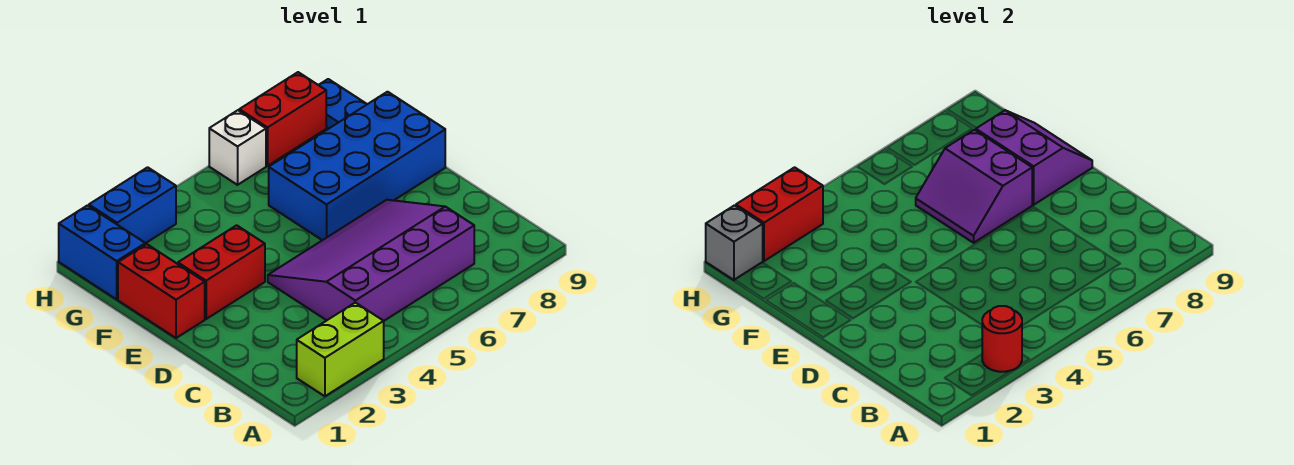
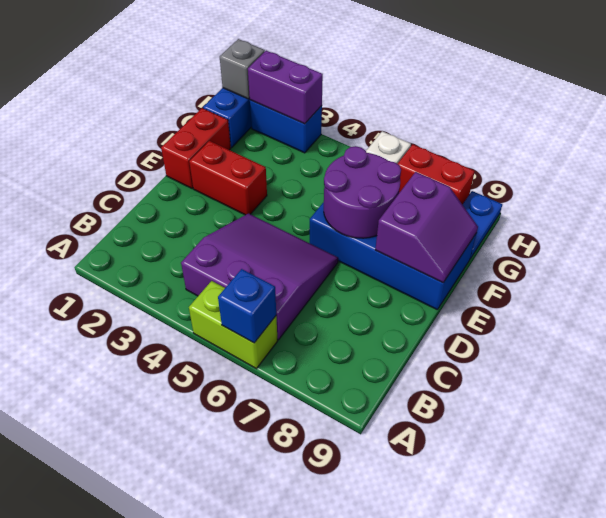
lime brick A2:A3 level 1 -> lime brick A5:A6 level 1
red round brick A3 level 2 -> none
none -> blue brick A6 level 2
purple slope B4:D7 level 1 top B -> purple slope B4:D6 level 1 top B
purple slope E6:F7 level 2 top 7 -> purple round brick E6:F7 level 2
red brick H2:H3 level 2 -> purple brick H2:H3 level 2

